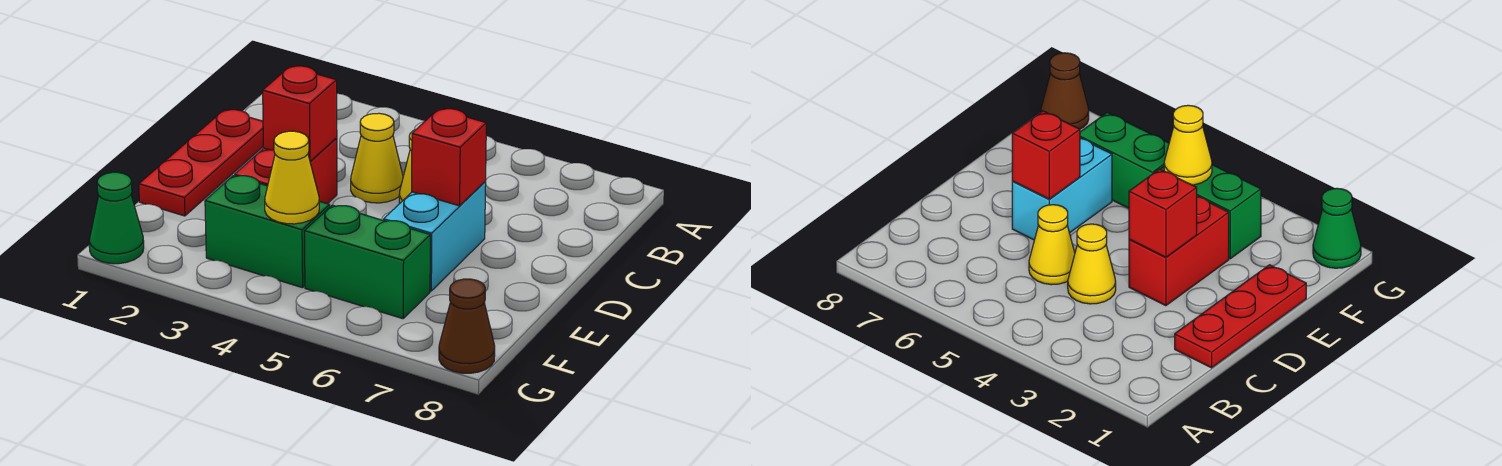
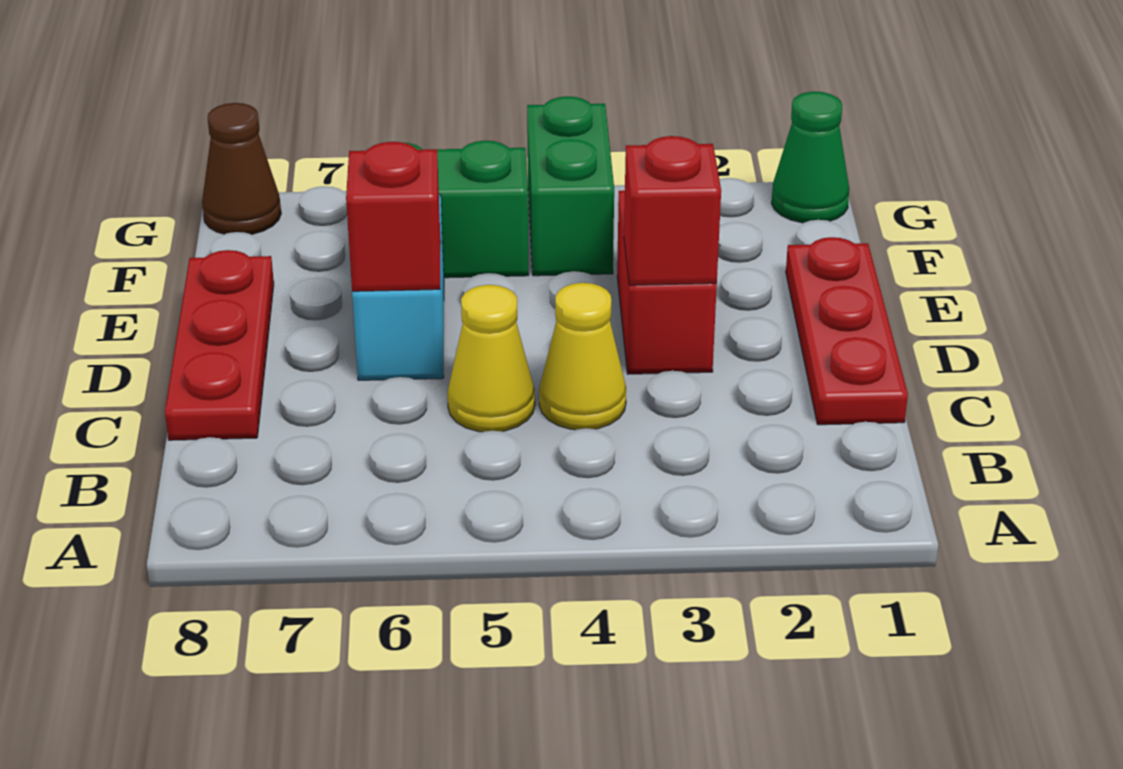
none -> red plate C8:E8 level 1
green brick F3:F4 level 1 -> green brick F4:G4 level 1
yellow cone F4 level 2 -> none

